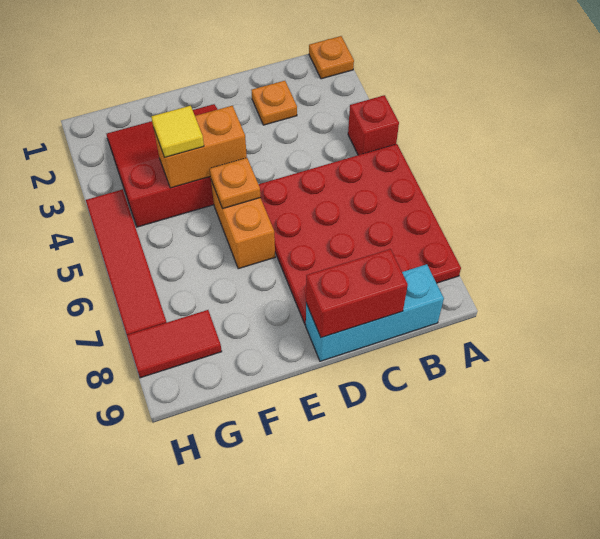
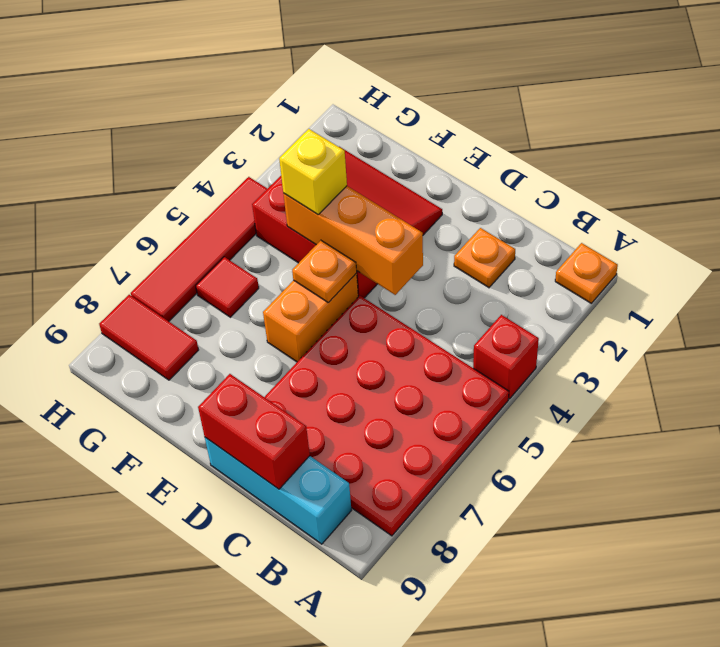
orange brick E4:F4 level 2 -> orange brick D4:F4 level 2
yellow tile F4 level 3 -> yellow brick F4 level 3
none -> red tile G6 level 1

